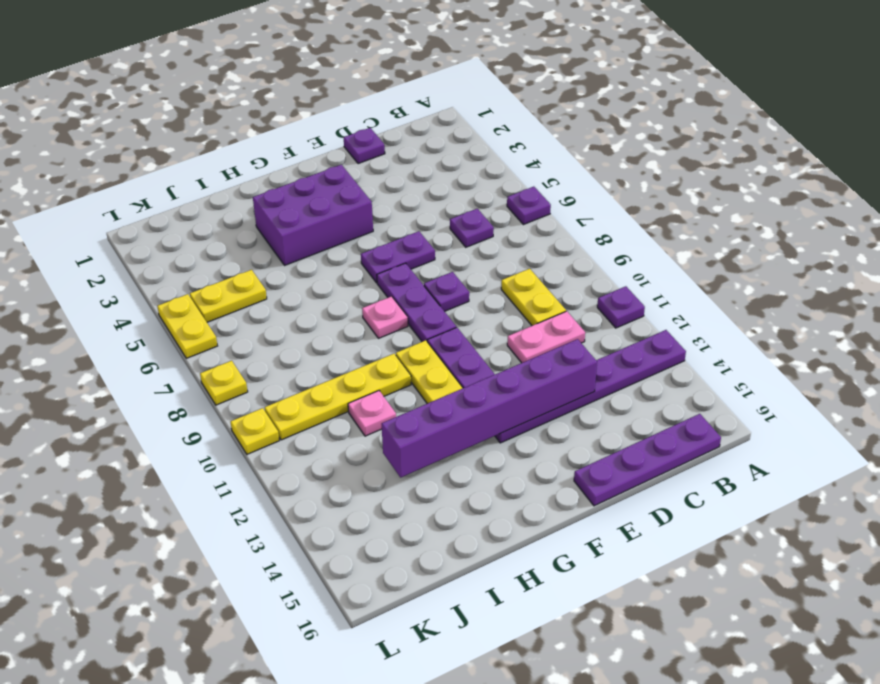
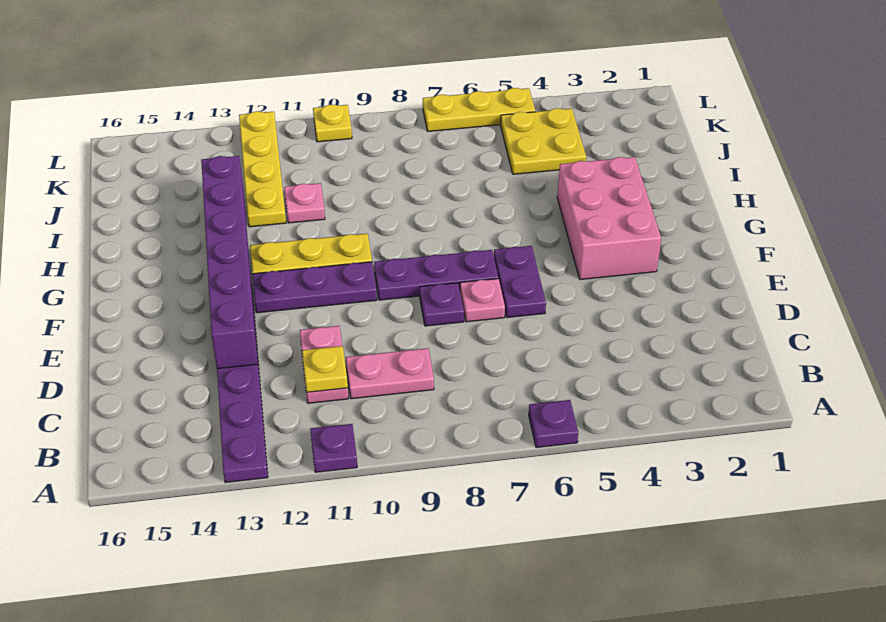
purple plate B16:E16 level 1 -> none
purple plate C6 level 1 -> none
yellow plate C9:C10 level 1 -> pink plate C9:C10 level 1
purple plate D1 level 1 -> none
purple brick F3:H4 level 1 -> pink brick F3:H4 level 1
pink plate G8 level 1 -> pink plate E7 level 1
yellow plate H10:K10 level 1 -> yellow plate I12:L12 level 1
yellow plate J5:K5 level 1 -> yellow plate J4:K5 level 1
yellow plate L5:L6 level 1 -> yellow plate L5:L7 level 1
yellow plate L8 level 1 -> yellow plate C11 level 2

